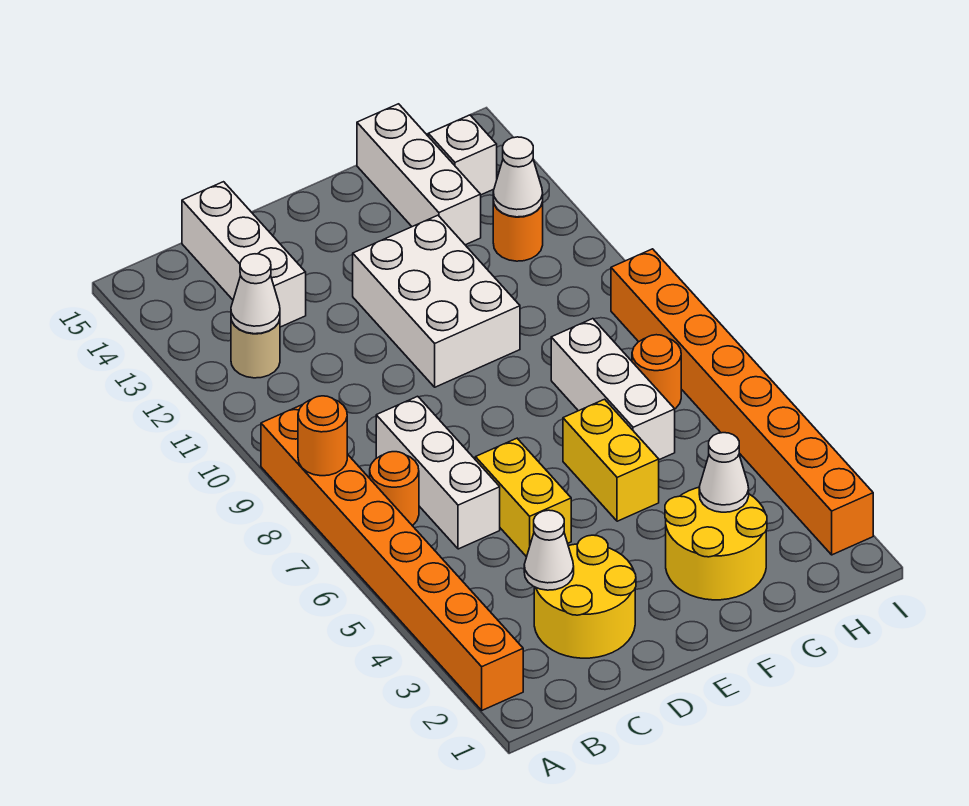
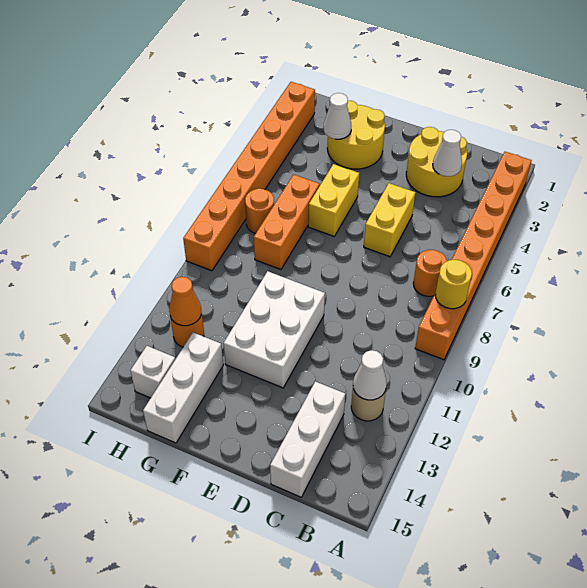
orange round brick A8 level 2 -> yellow round brick A8 level 2
white brick C6:C8 level 1 -> none
white brick G6:G8 level 1 -> orange brick G6:G8 level 1
white cone H12 level 2 -> orange cone H12 level 2

